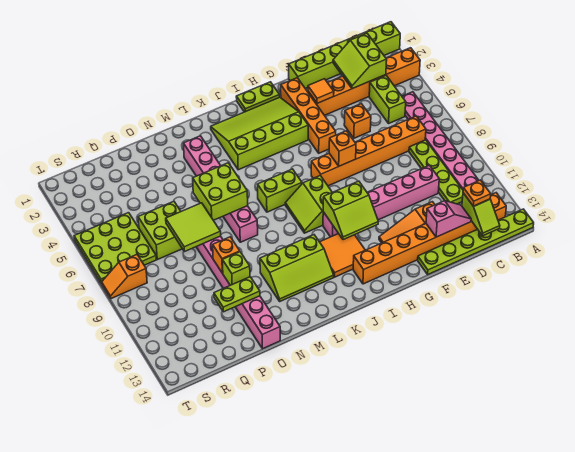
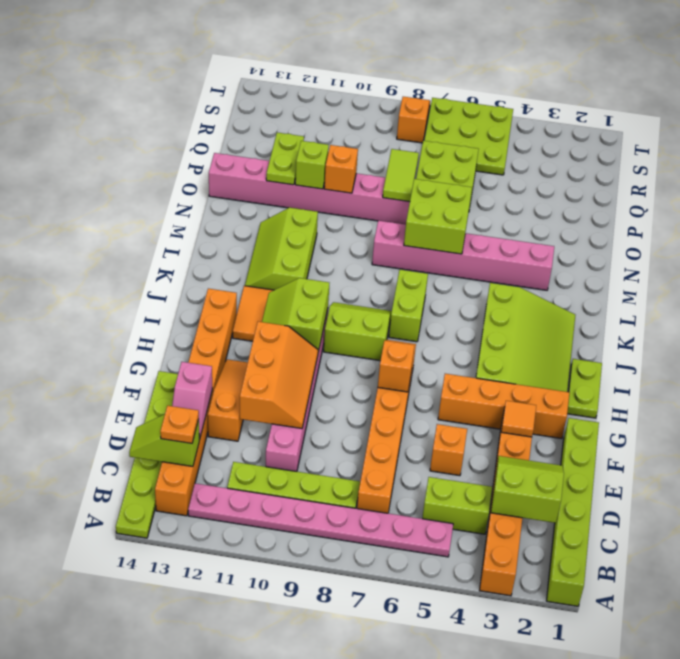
none -> orange slope E10:G11 level 2 top 11
lime tile O7:P8 level 2 -> lime tile O8:P8 level 2

